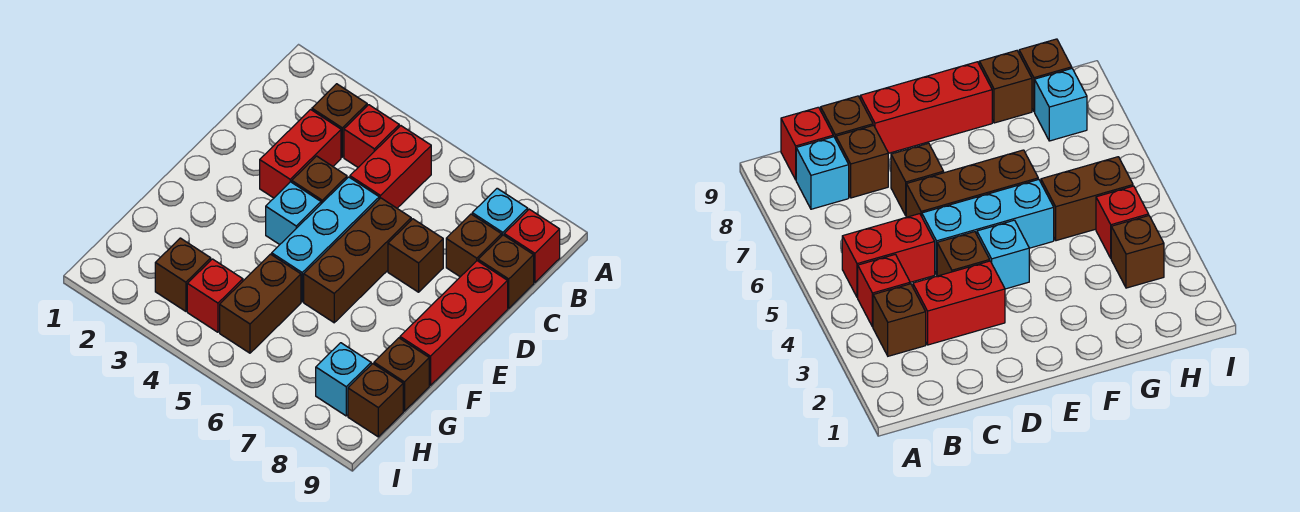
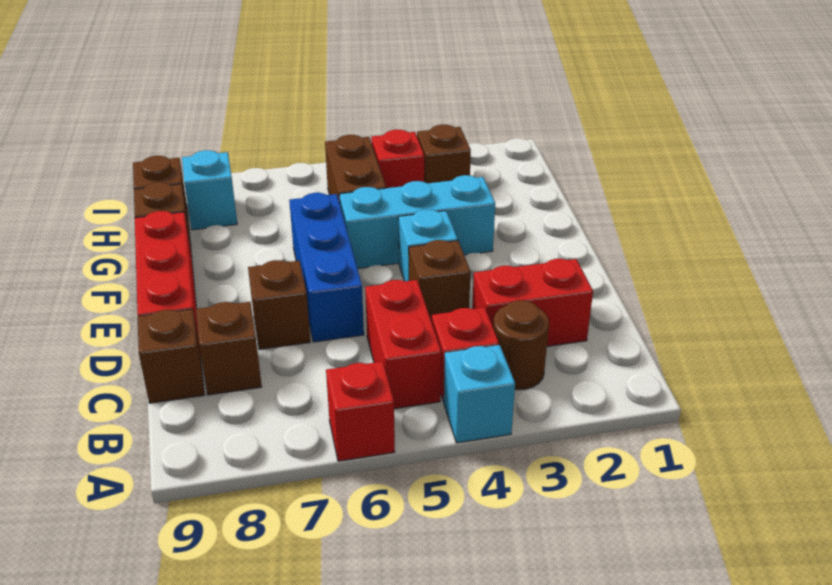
brown brick B3 level 1 -> brown round brick B3 level 1
cyan brick B8 level 1 -> cyan brick A4 level 1
red brick B9 level 1 -> red brick A6 level 1
red brick C3:D3 level 1 -> red brick C2:C3 level 1
cyan brick D5:F5 level 1 -> cyan brick F3:F5 level 1
brown brick D6:F6 level 1 -> blue brick D6:F6 level 1

